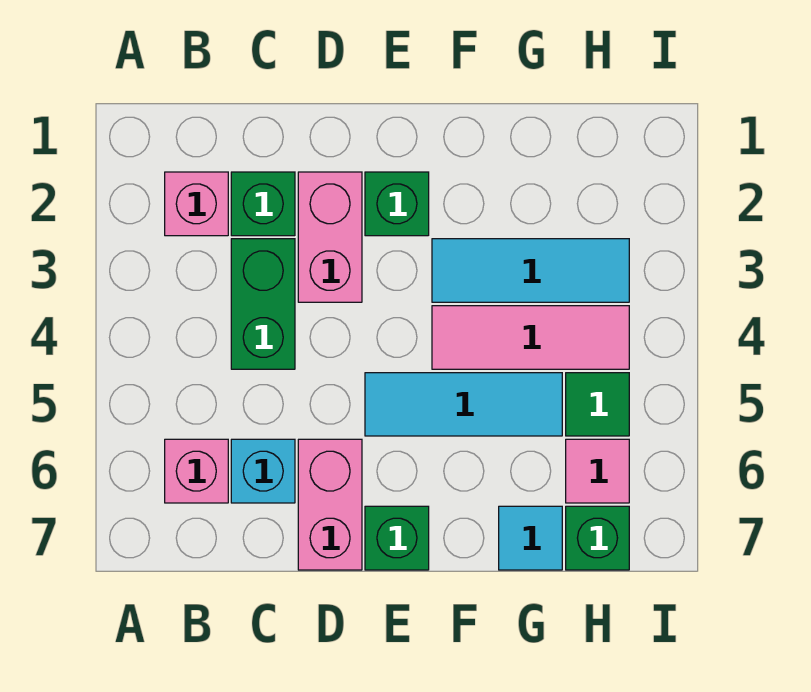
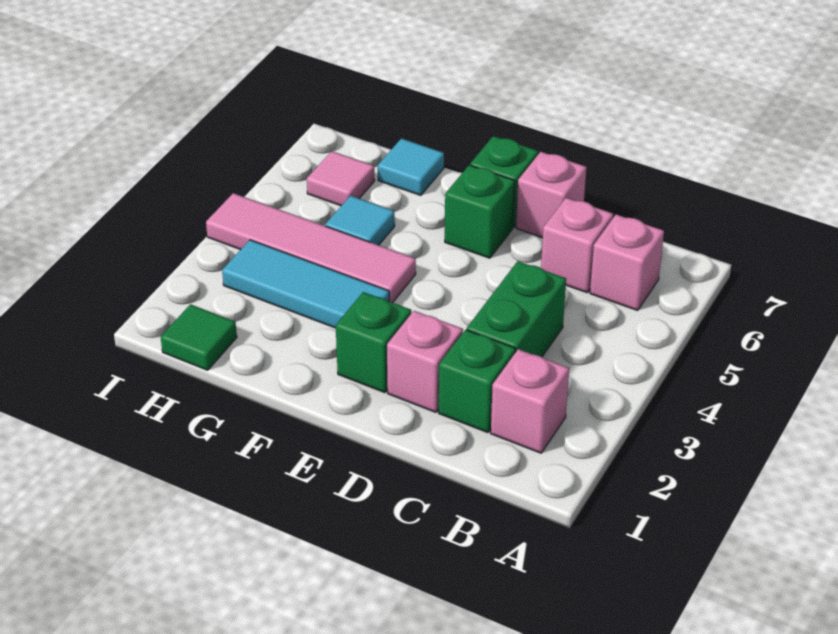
cyan brick C6 level 1 -> pink brick C6 level 1
pink brick D2:D3 level 1 -> pink brick D2 level 1
pink brick D6:D7 level 1 -> pink brick D7 level 1
cyan tile E5:G5 level 1 -> cyan tile G5 level 1
pink tile F4:H4 level 1 -> pink tile F4:I4 level 1
green tile H5 level 1 -> green tile H1 level 1
green brick H7 level 1 -> green brick E6 level 1

